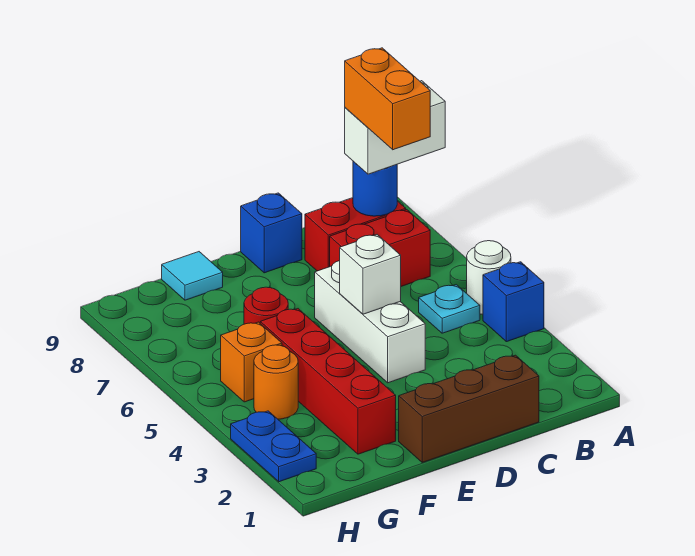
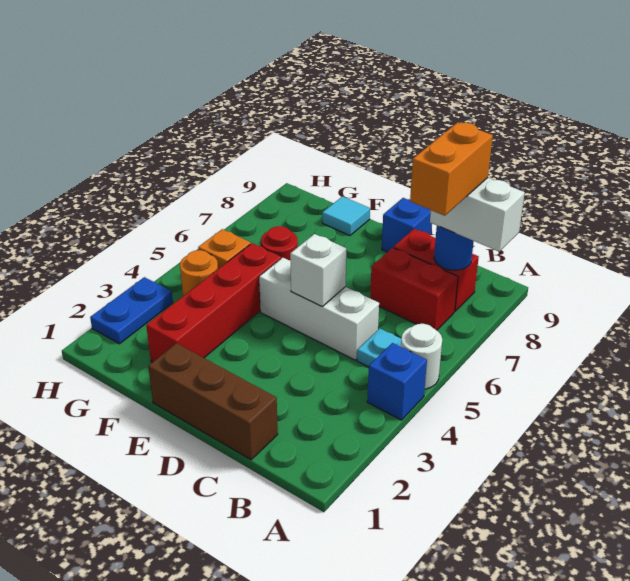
white brick D4:D6 level 1 -> white brick C5:E5 level 1

